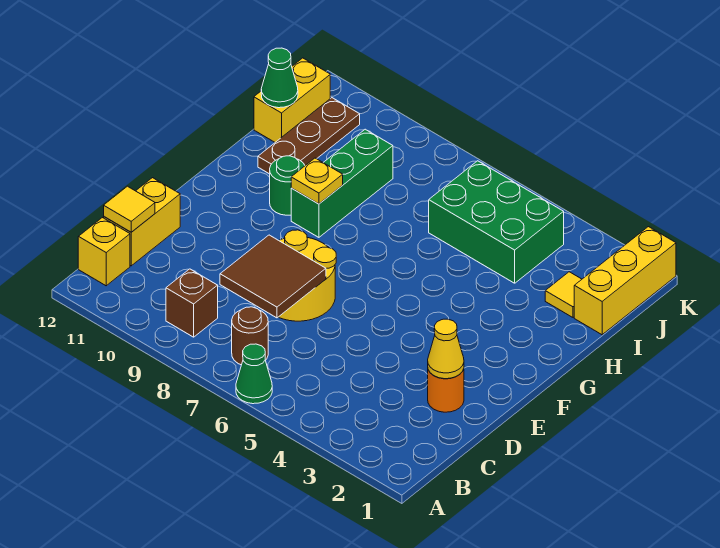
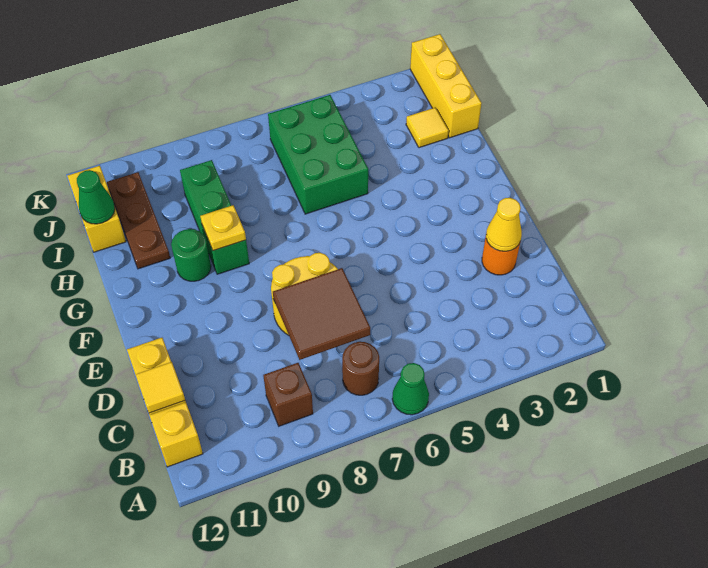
green brick I4:J6 level 1 -> green brick H5:J6 level 1

